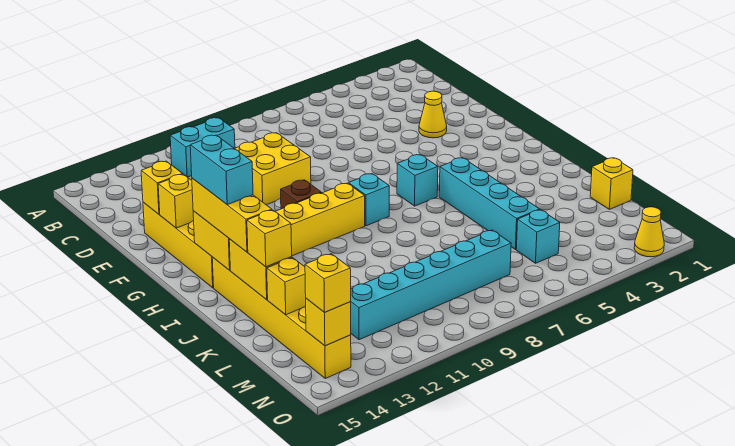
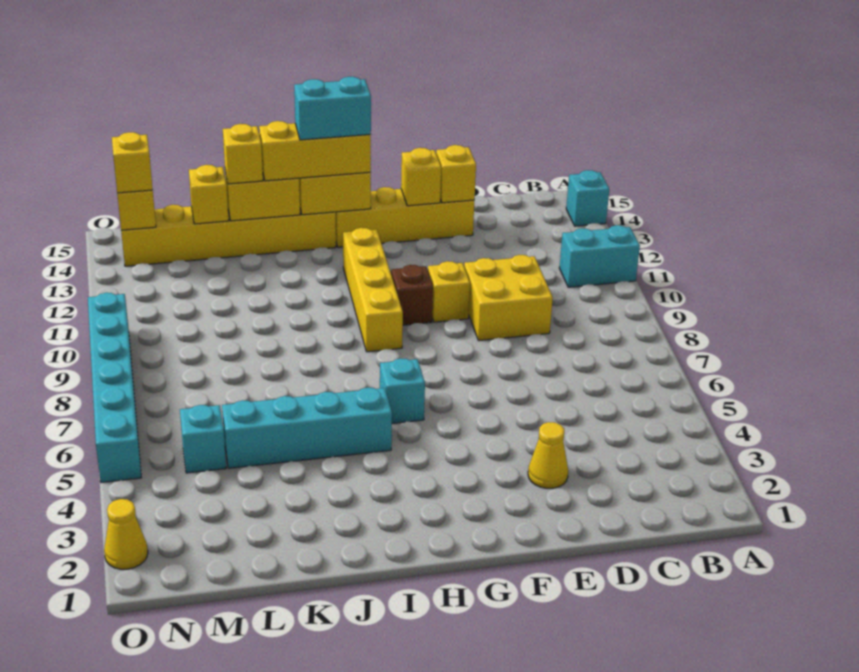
cyan brick B10:B11 level 1 -> cyan brick A11:B11 level 1
cyan brick H8 level 1 -> cyan brick A14 level 1
yellow brick L1 level 1 -> yellow brick F10 level 1
cyan brick M7:M12 level 1 -> cyan brick O5:O10 level 1

